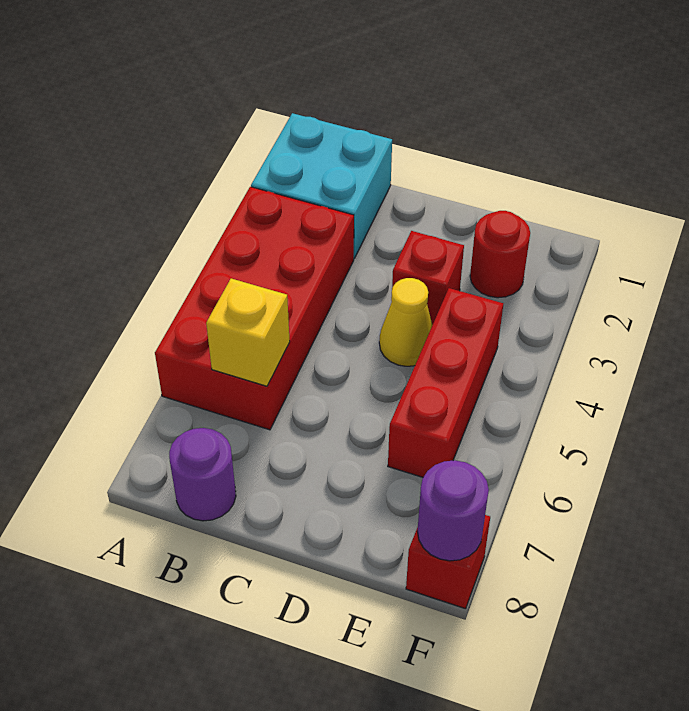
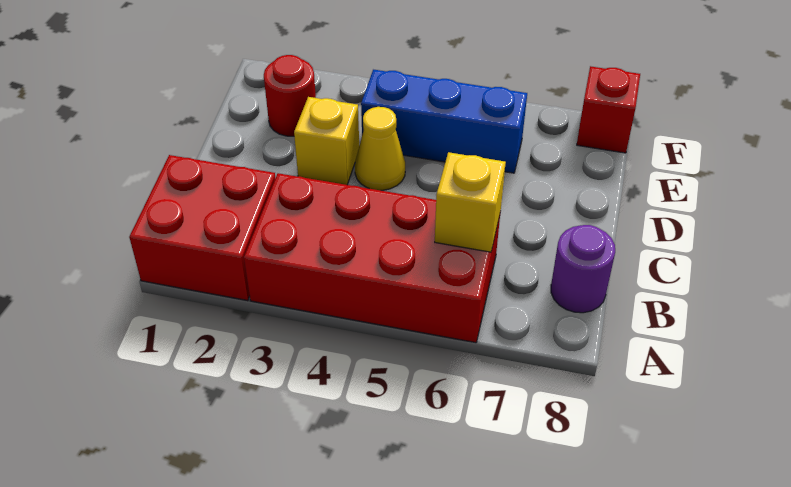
cyan brick A1:B2 level 1 -> red brick A1:B2 level 1
red brick D3 level 1 -> yellow brick D3 level 1
red brick E4:E6 level 1 -> blue brick E4:E6 level 1
purple round brick F8 level 2 -> none

